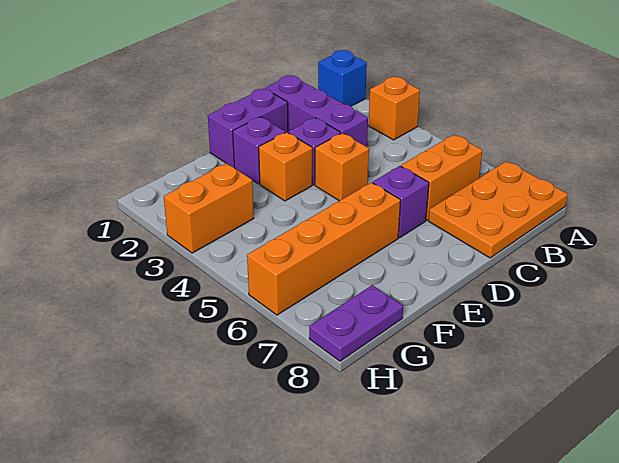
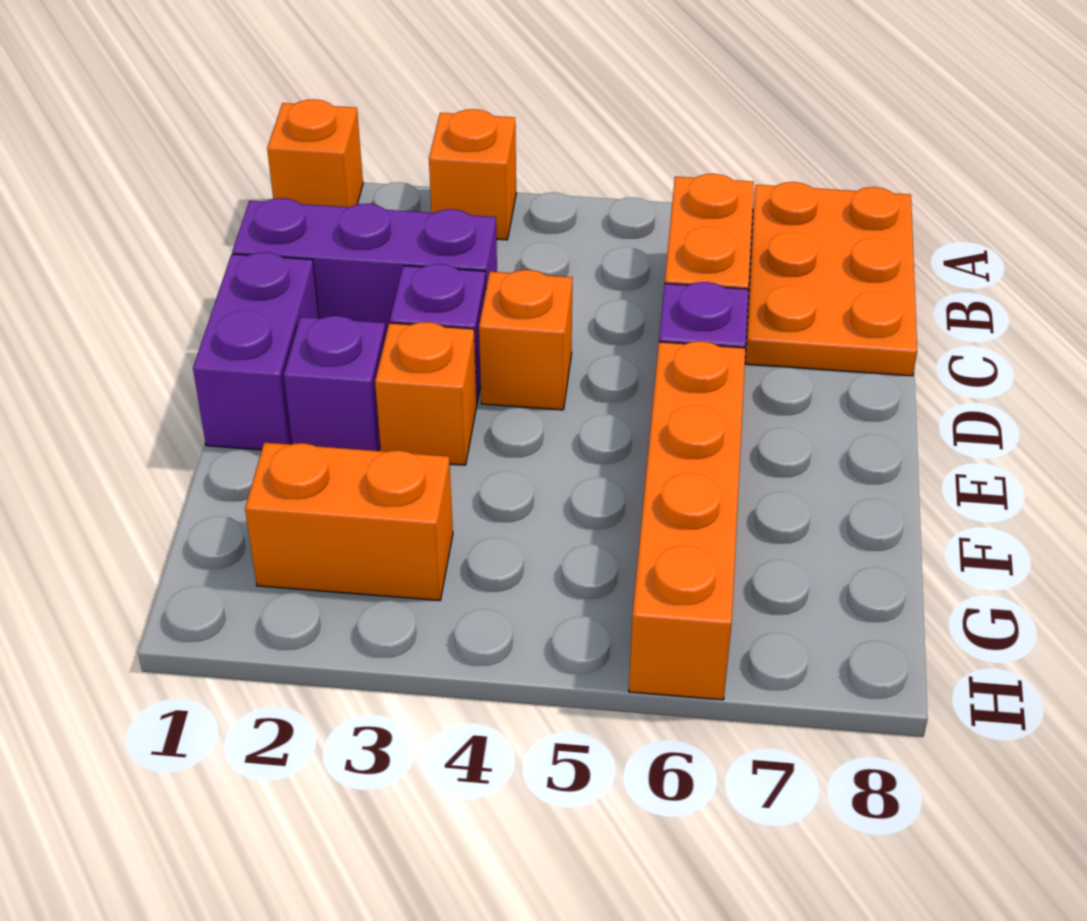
blue brick A1 level 1 -> orange brick A1 level 1
orange brick G3:H3 level 1 -> orange brick G2:G3 level 1
purple plate G8:H8 level 1 -> none

